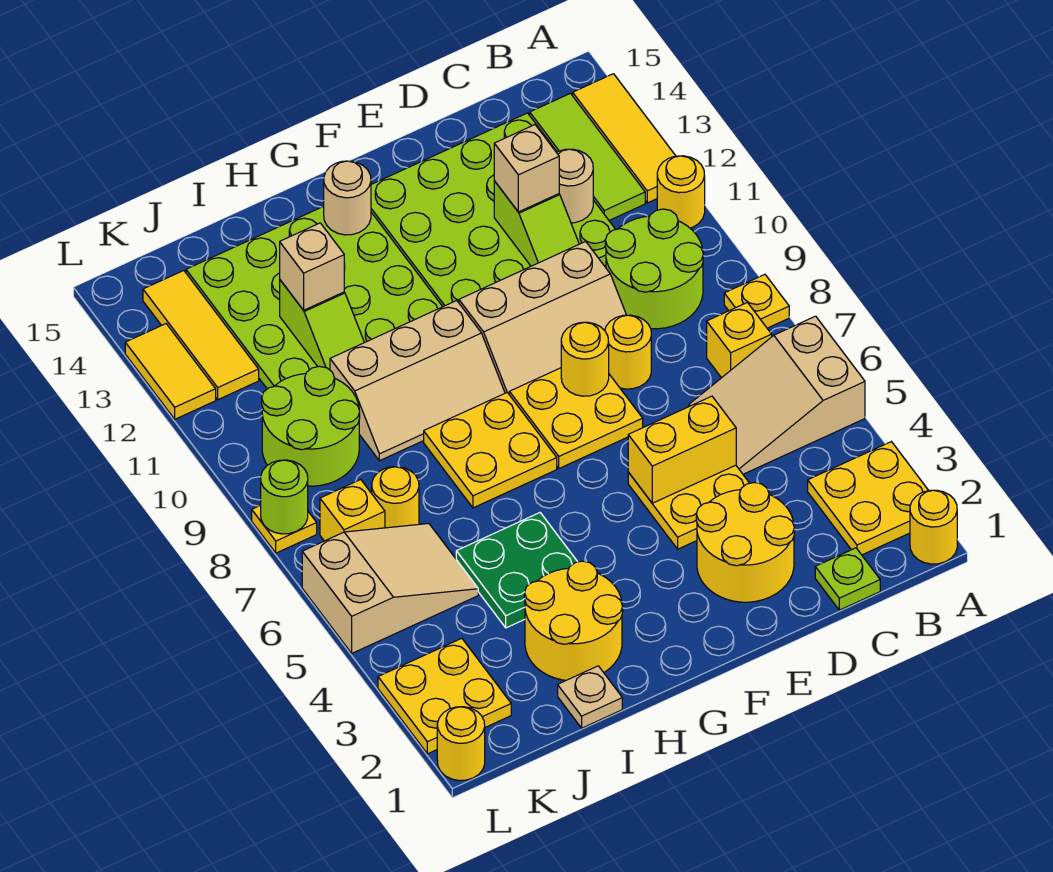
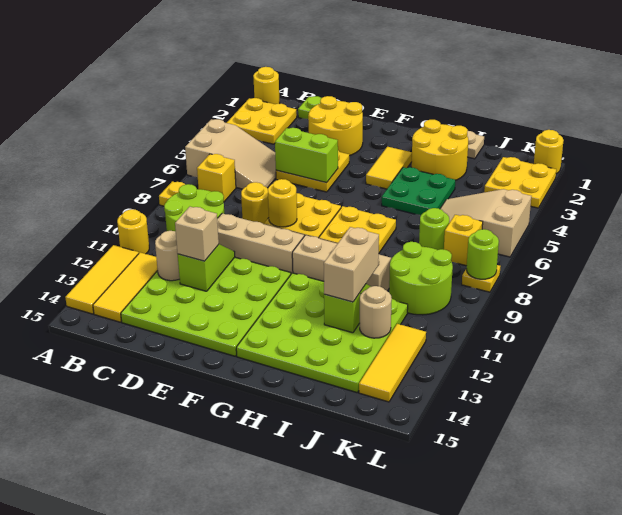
lime tile B12:B14 level 1 -> yellow tile B12:B14 level 1
yellow brick D5:E5 level 2 -> lime brick D5:E5 level 2
tan round brick G14 level 2 -> tan round brick J12 level 2
tan brick I12 level 3 -> tan brick I11:I12 level 3
yellow round brick J7 level 1 -> lime round brick J7 level 1
yellow tile L12:L13 level 1 -> yellow tile G3:G4 level 1

